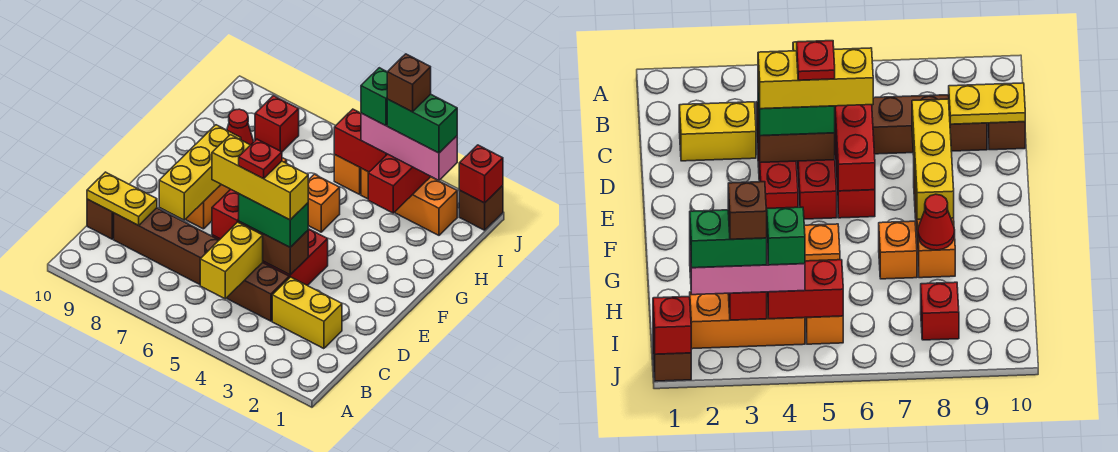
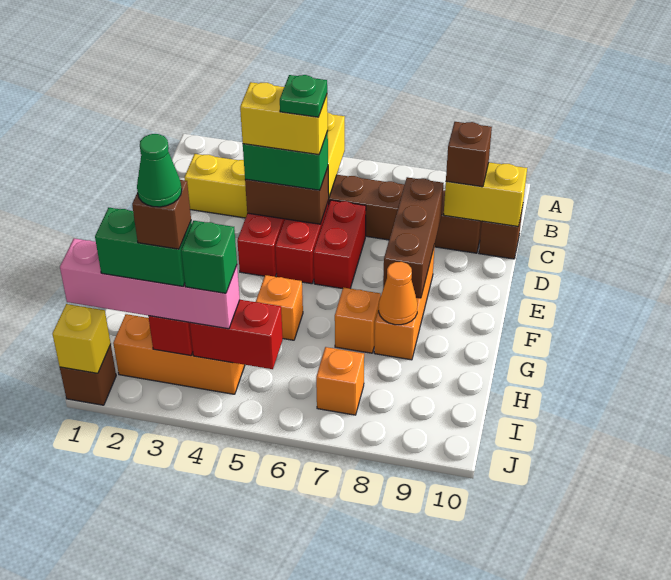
yellow plate C9:C10 level 2 -> yellow brick C9:C10 level 2
none -> brown brick C9 level 3
yellow brick D4:D6 level 4 -> yellow brick D4:D5 level 4
red plate D5 level 5 -> green plate D5 level 5
red brick D6:E6 level 2 -> none
yellow brick D8:F8 level 2 -> brown brick D8:F8 level 2
red cone G8 level 2 -> orange cone G8 level 2
pink brick I2:I4 level 3 -> pink brick I1:I4 level 3
none -> green cone I3 level 6
orange brick I5 level 1 -> orange brick I7 level 1
red brick I8 level 1 -> none
red brick J1 level 2 -> yellow brick J1 level 2

